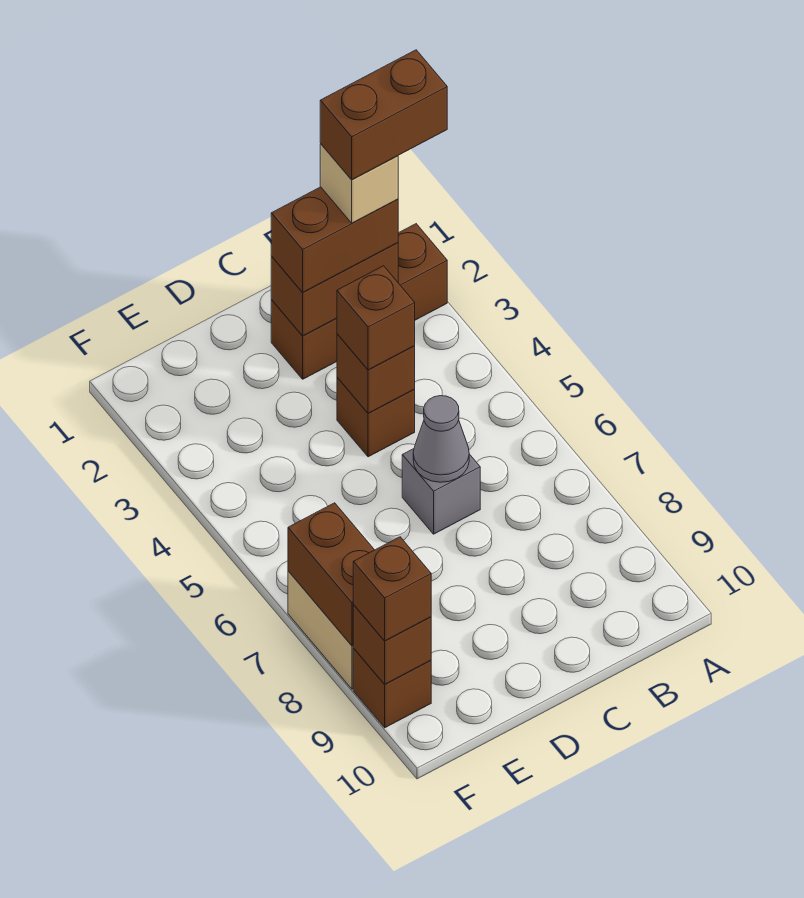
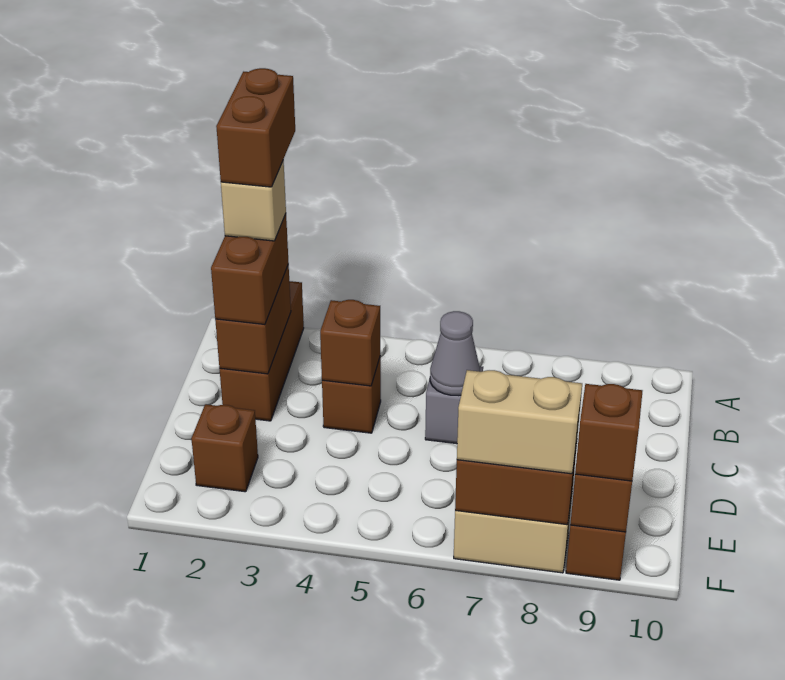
brown brick C4 level 3 -> brown brick E2 level 1
none -> tan brick F7:F8 level 3

